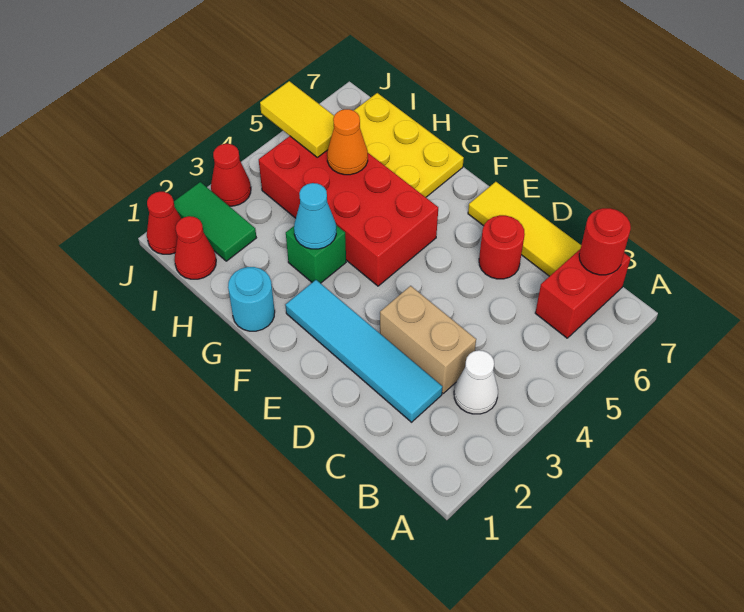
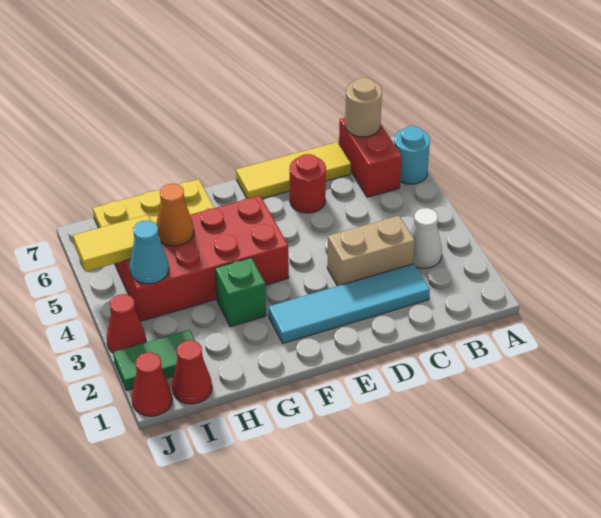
red round brick B7 level 2 -> tan round brick B7 level 2
cyan round brick G1 level 1 -> cyan round brick A6 level 1
cyan cone G3 level 2 -> cyan cone I4 level 2

